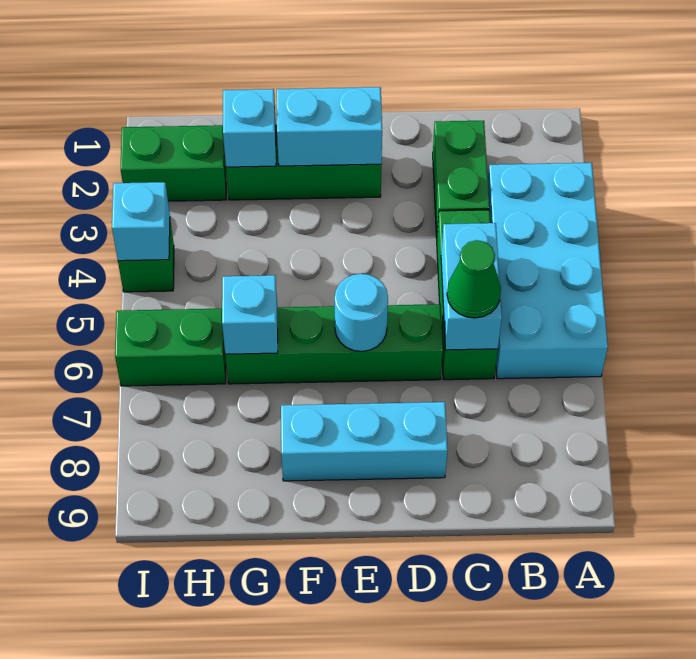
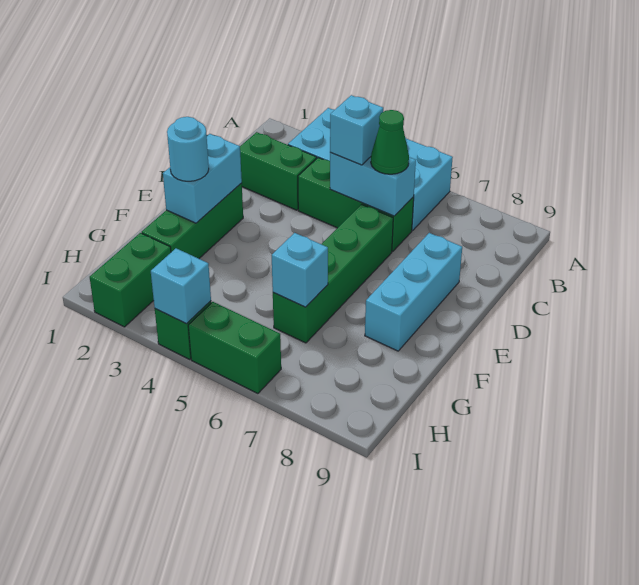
cyan round brick E6 level 2 -> cyan round brick F2 level 3
cyan brick G2 level 2 -> cyan brick C5 level 3
green brick H6:I6 level 1 -> green brick I5:I6 level 1

